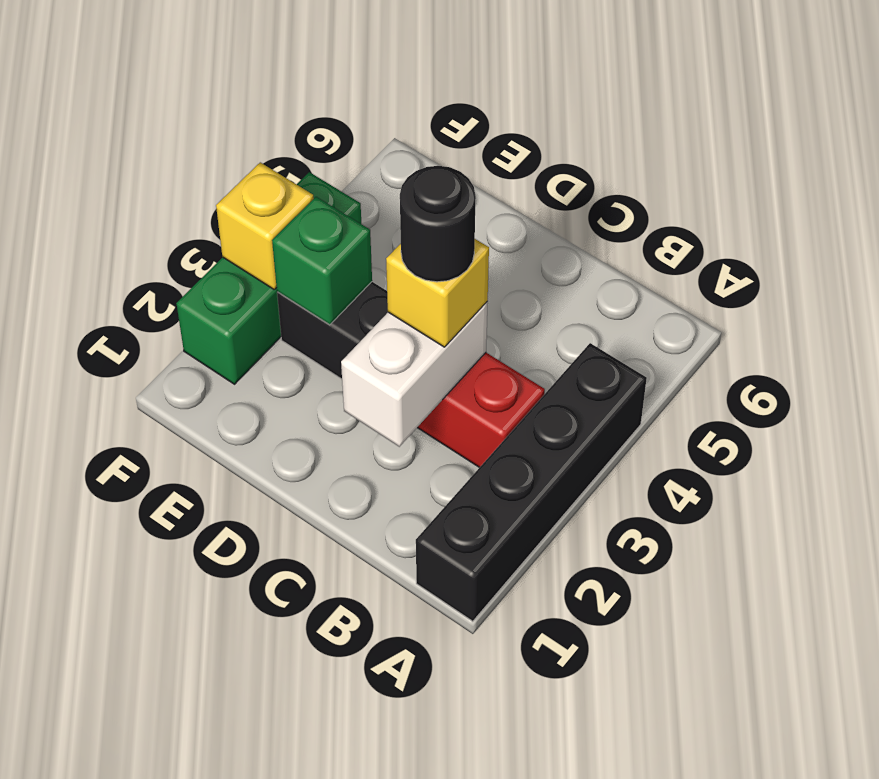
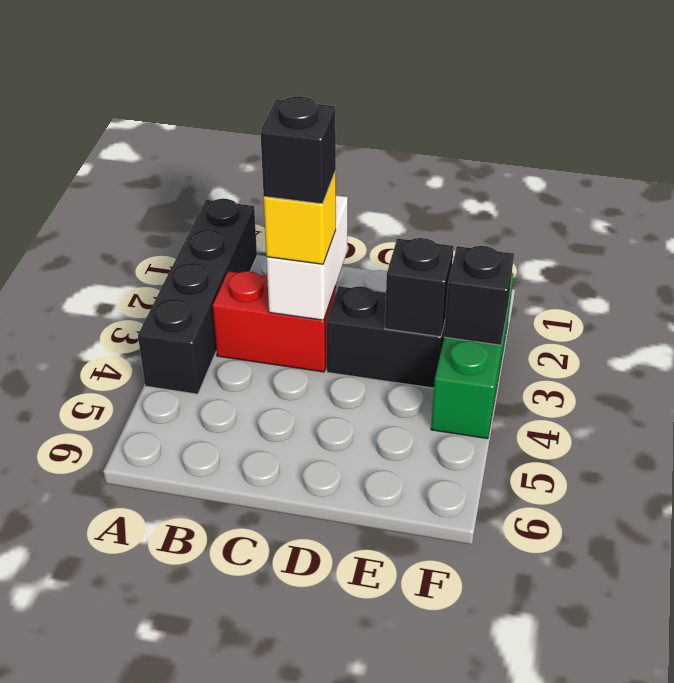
black round brick C3 level 4 -> black brick C3 level 4
green brick E3 level 2 -> black brick E3 level 2
yellow brick F3 level 2 -> black brick F3 level 2

